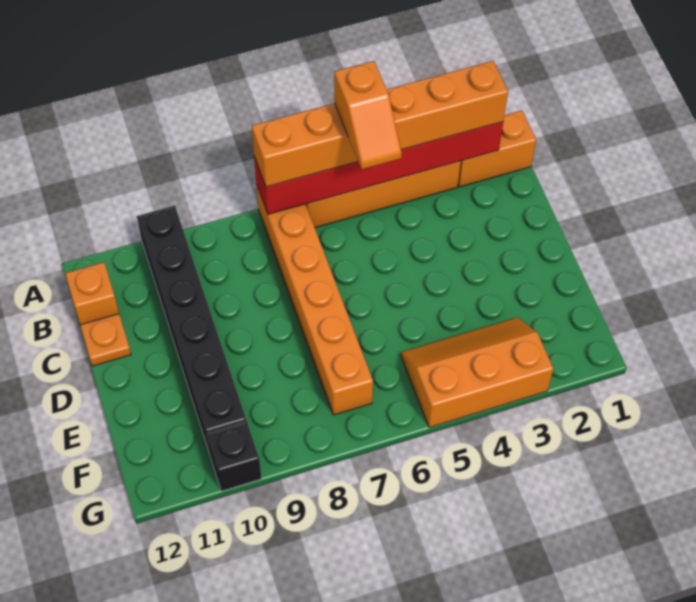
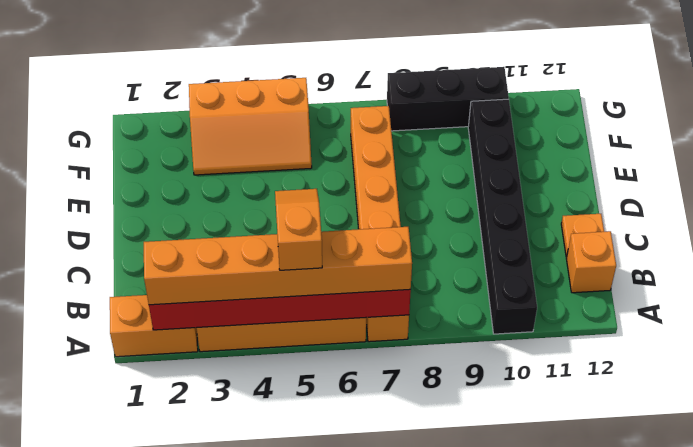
black brick G10 level 1 -> black brick G8:G10 level 1

